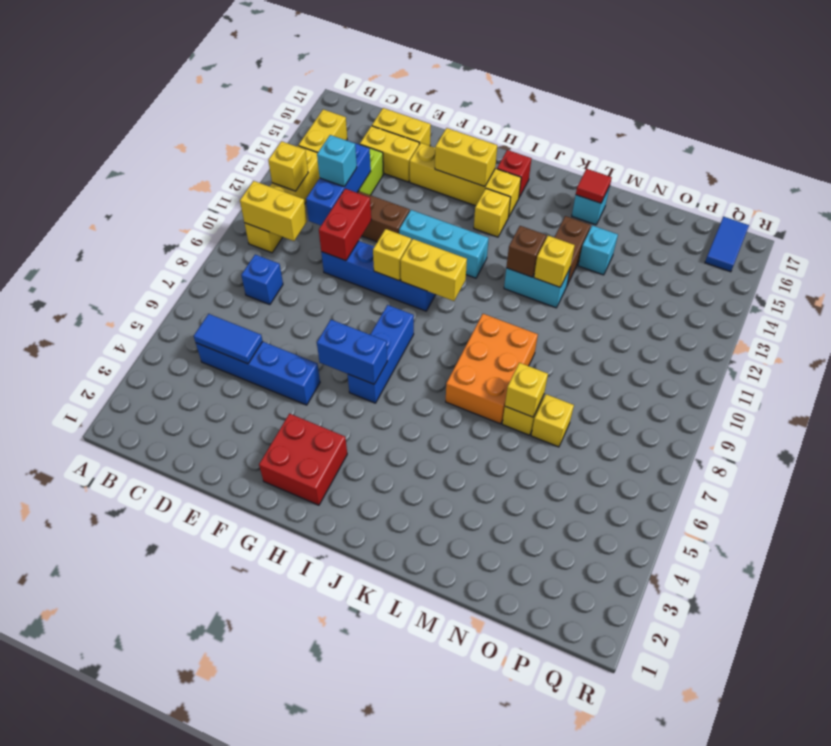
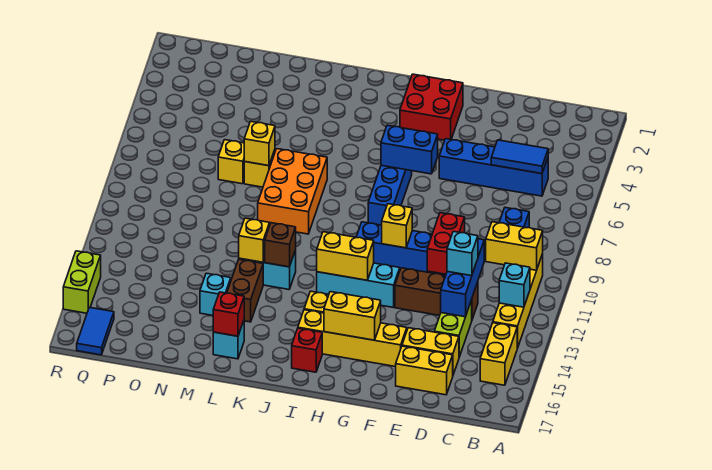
yellow brick B12 level 2 -> cyan brick B12 level 2
yellow brick H10:I10 level 2 -> yellow brick H12:I12 level 2
red tile L16 level 2 -> red brick L16 level 2
none -> lime brick R14:R15 level 1

